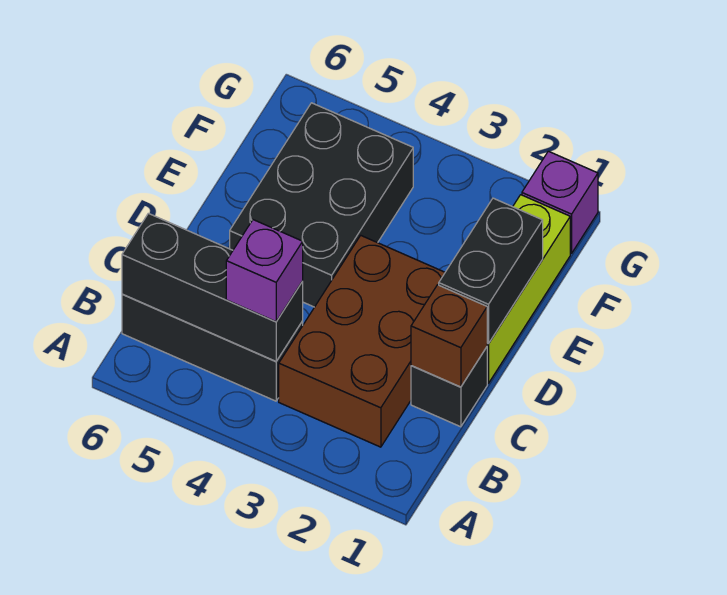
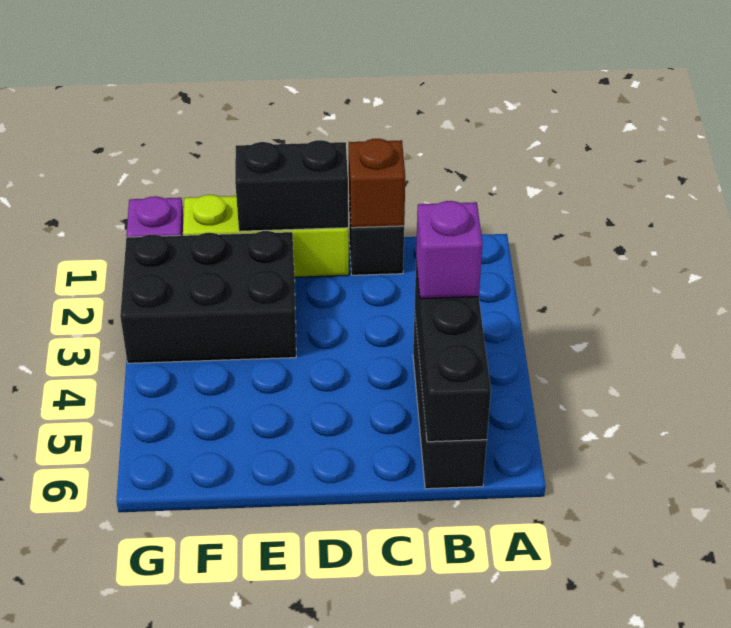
brown brick B2:D3 level 1 -> none
black brick D4:F5 level 1 -> black brick E2:G3 level 1

